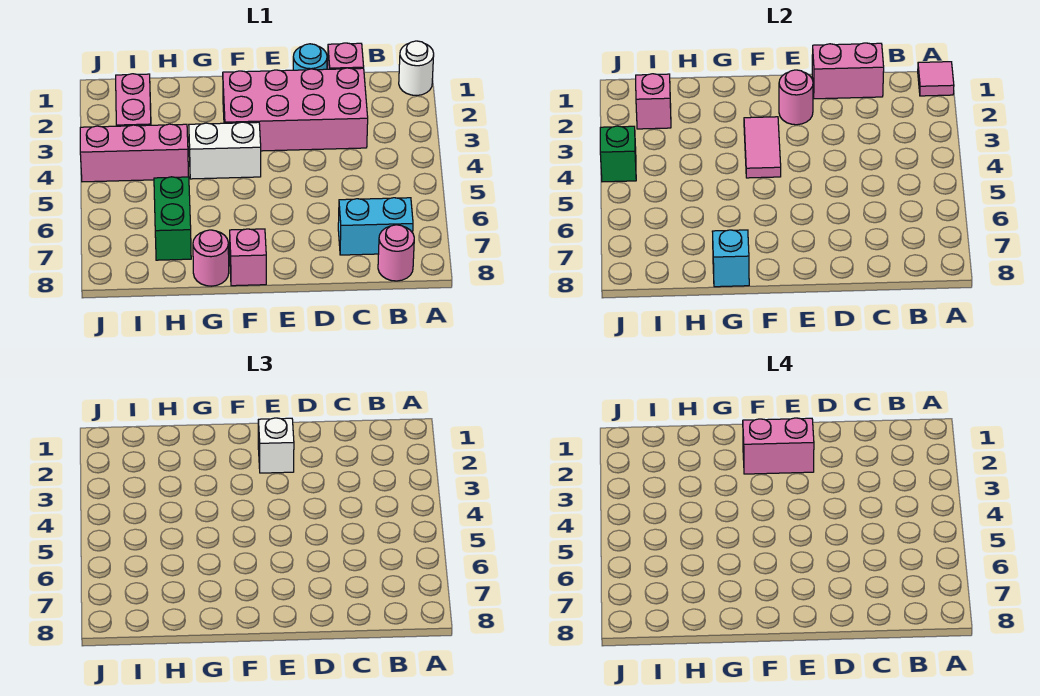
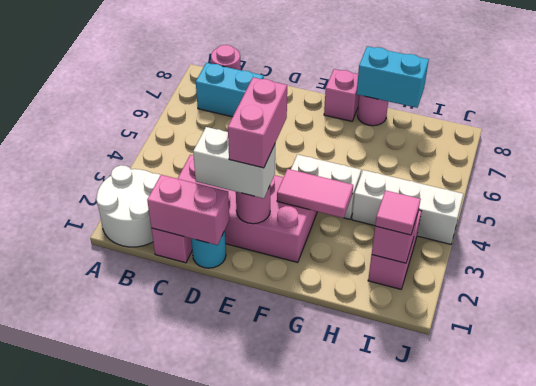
white round brick A1 level 1 -> white round brick A1:B2 level 1
pink tile A1 level 2 -> pink tile I2 level 3
white brick E2 level 3 -> white brick D2:E2 level 3
pink brick E2:F2 level 4 -> pink brick E2:E3 level 4
pink tile F3:F4 level 2 -> pink tile F3:G3 level 2
cyan brick G8 level 2 -> cyan brick G8:H8 level 2
pink brick H4:J4 level 1 -> white brick H4:J4 level 1
green brick H6:H7 level 1 -> none
green brick J4 level 2 -> none

